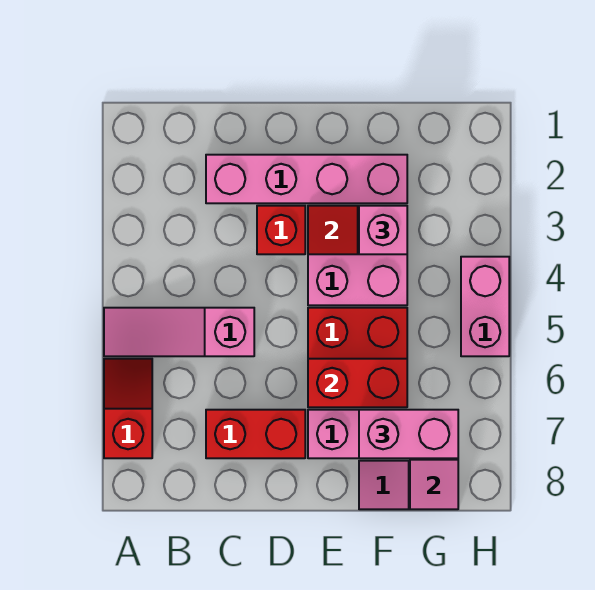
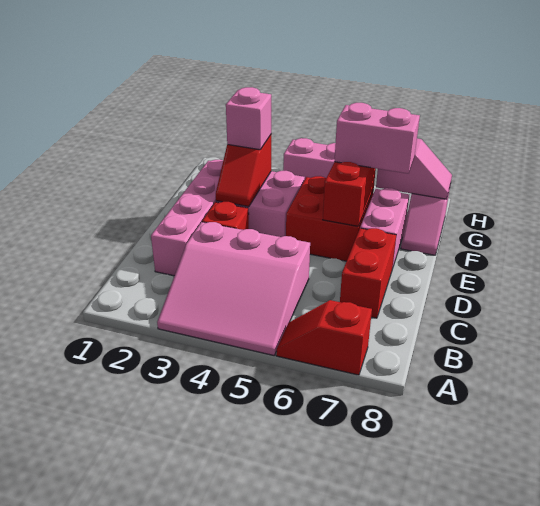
pink slope A5:C5 level 1 top C -> pink slope A3:C5 level 1 top C
pink brick F7:G7 level 3 -> pink brick F6:F7 level 3

